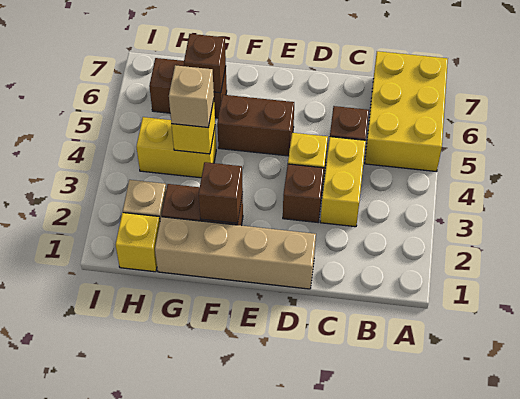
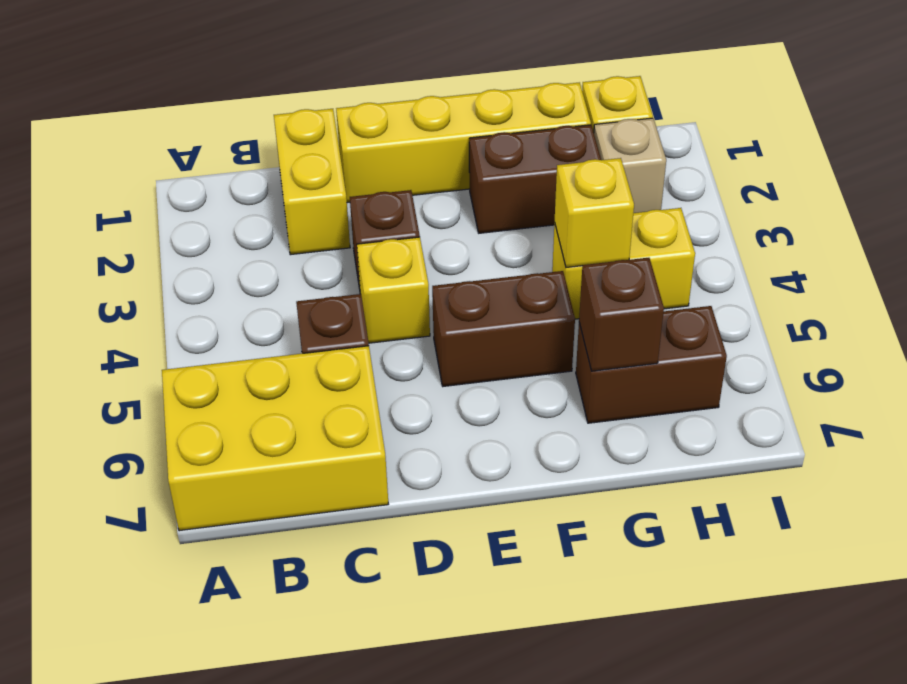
yellow brick A5:B7 level 1 -> yellow brick A6:C7 level 1
yellow brick C3:C4 level 1 -> yellow brick C1:C2 level 1
tan brick D1:G1 level 1 -> yellow brick D1:G1 level 1
brown brick F2 level 2 -> none
tan brick G4 level 3 -> none

